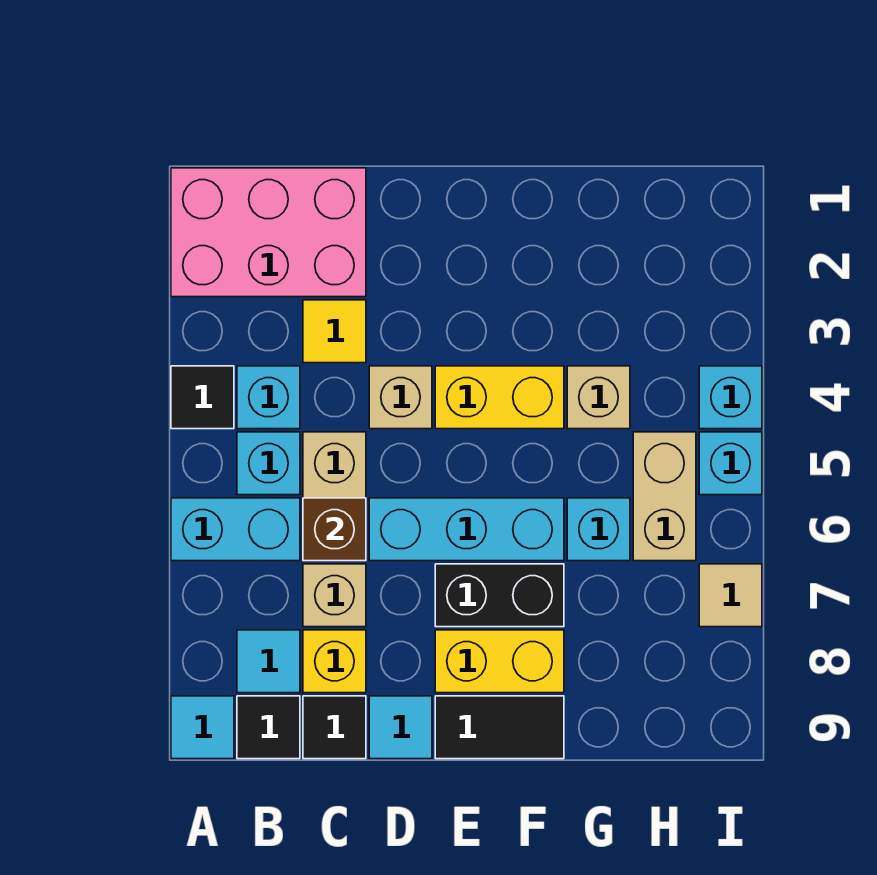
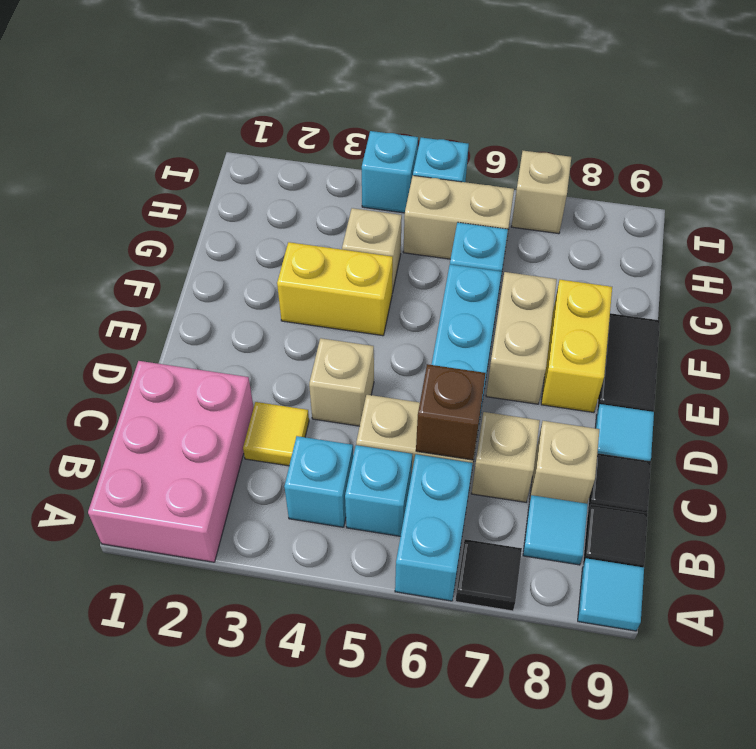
black tile A4 level 1 -> black tile A7 level 1
yellow brick C8 level 1 -> tan brick C8 level 1
yellow brick E4:F4 level 1 -> yellow brick F3:F4 level 1
black brick E7:F7 level 1 -> tan brick E7:F7 level 1
tan tile I7 level 1 -> tan brick I7 level 1

